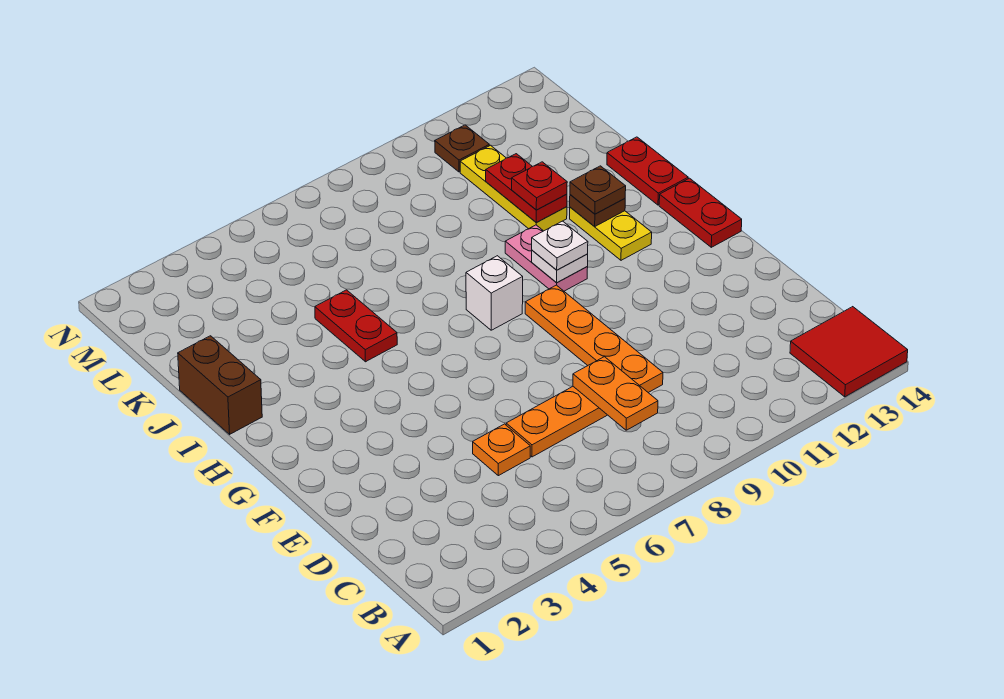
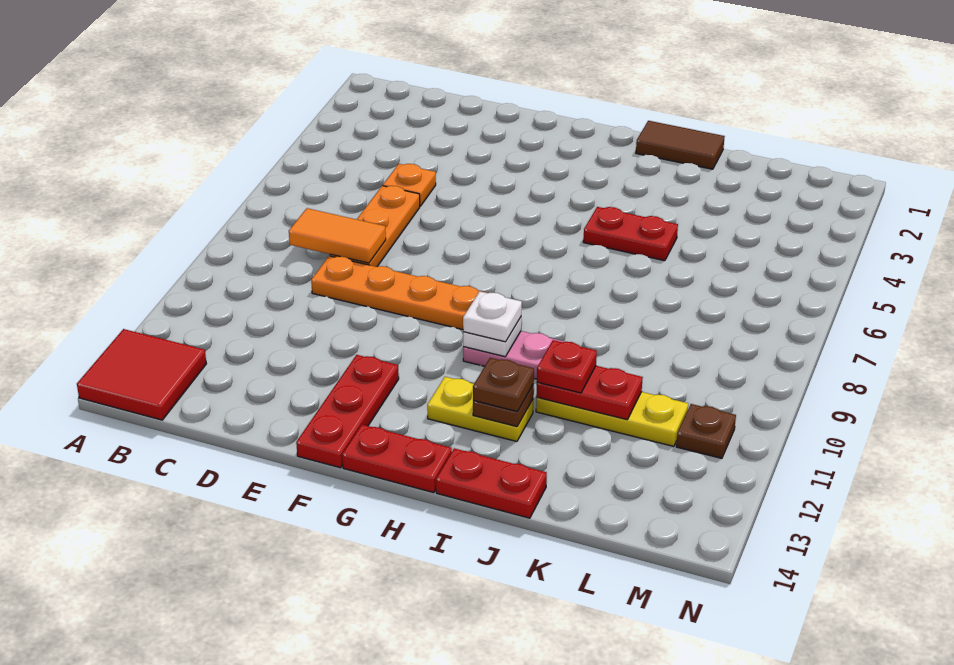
orange plate C8:D8 level 2 -> orange tile C8:D8 level 2
none -> red plate F12:F14 level 1
white brick H8 level 1 -> none
brown brick I1:J1 level 1 -> brown tile I1:J1 level 1

